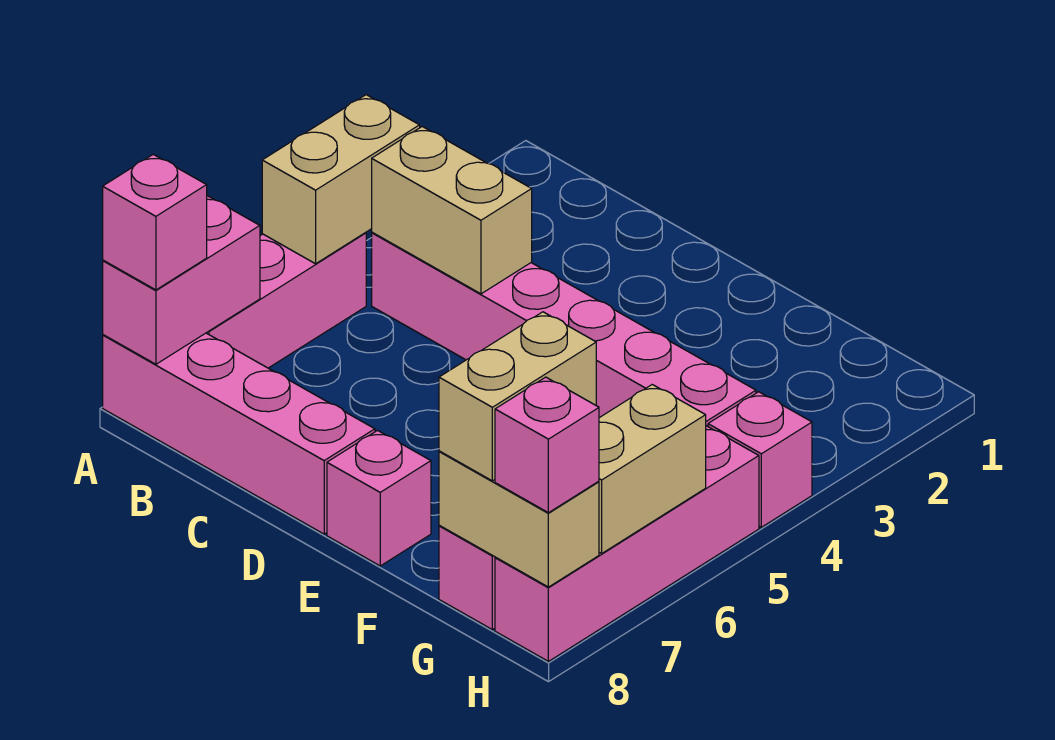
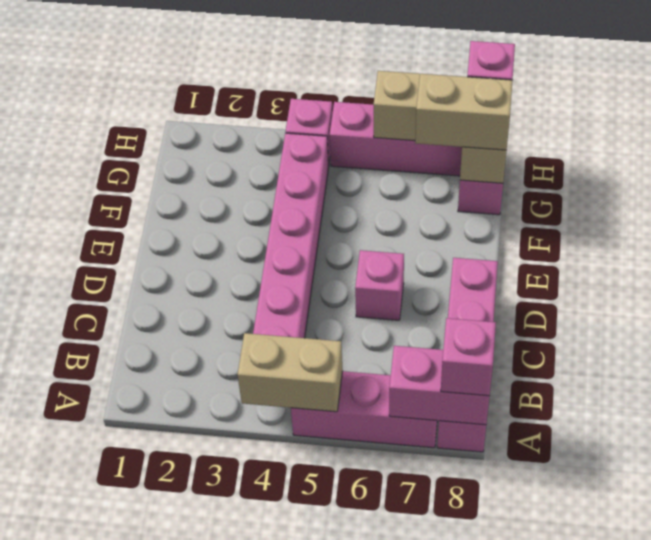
tan brick B4:C4 level 2 -> none
pink brick E8 level 1 -> pink brick D6 level 1

